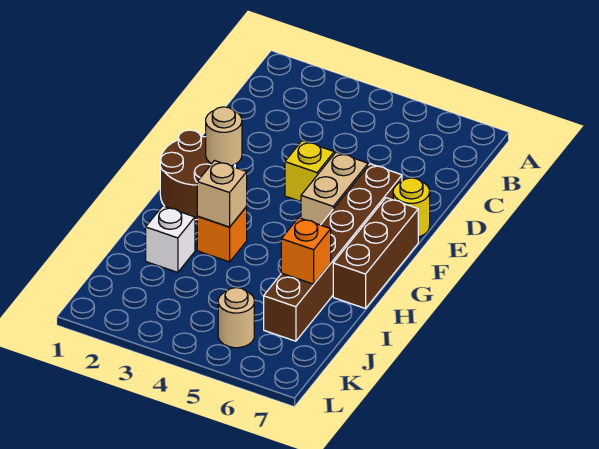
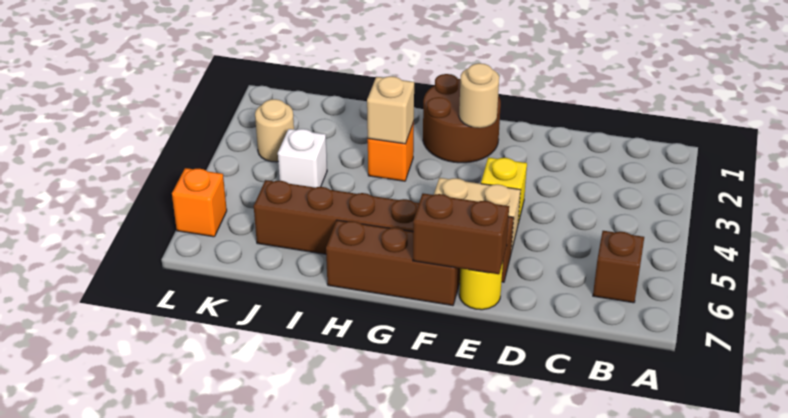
none -> brown brick B6 level 1
none -> brown brick E7:F7 level 2
white brick I2 level 1 -> white brick J4 level 1
orange brick I6 level 2 -> orange brick L6 level 1
tan round brick K5 level 1 -> tan round brick K3 level 1

